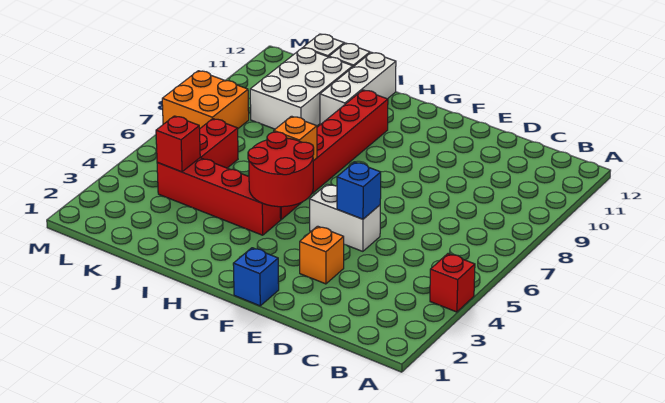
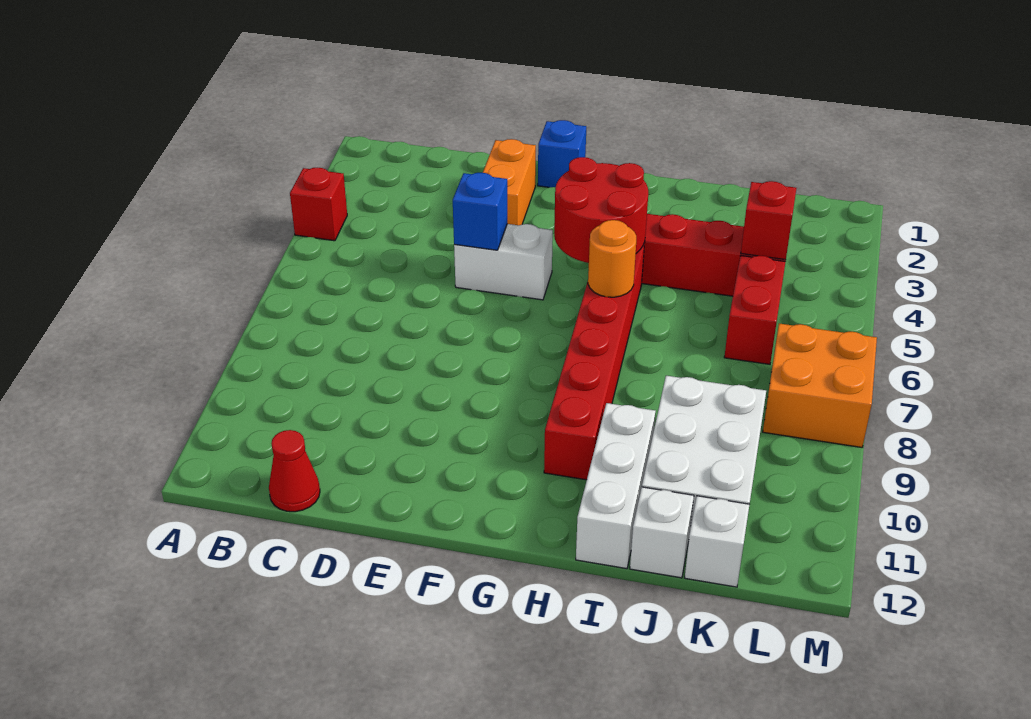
none -> red cone C12 level 1
orange brick E3 level 1 -> orange brick E2:E3 level 1
orange brick H6 level 2 -> orange round brick H6 level 2

